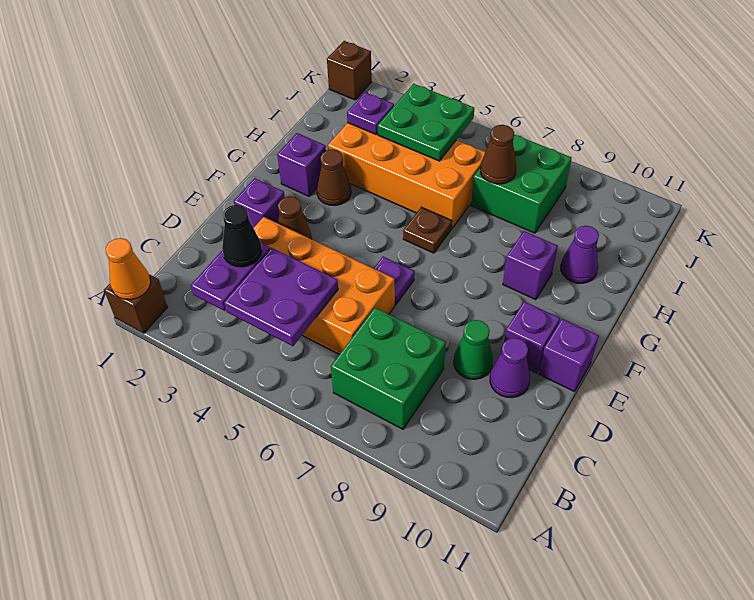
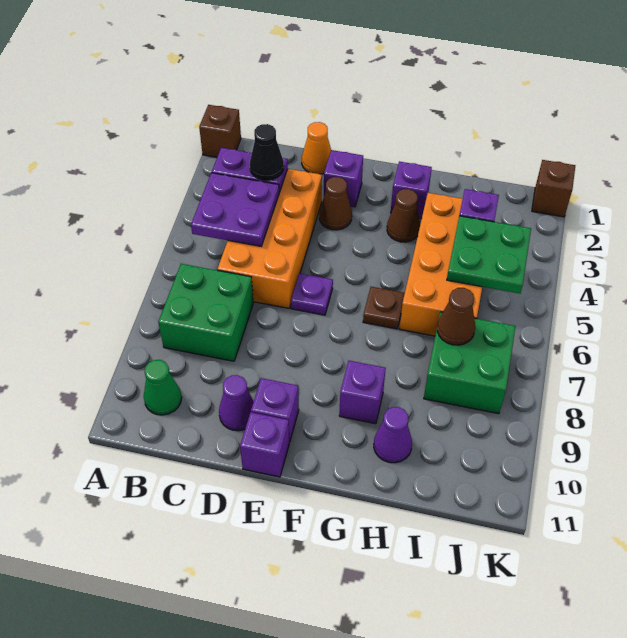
orange cone A1 level 2 -> orange cone D1 level 1
green cone D9 level 1 -> green cone B10 level 1

